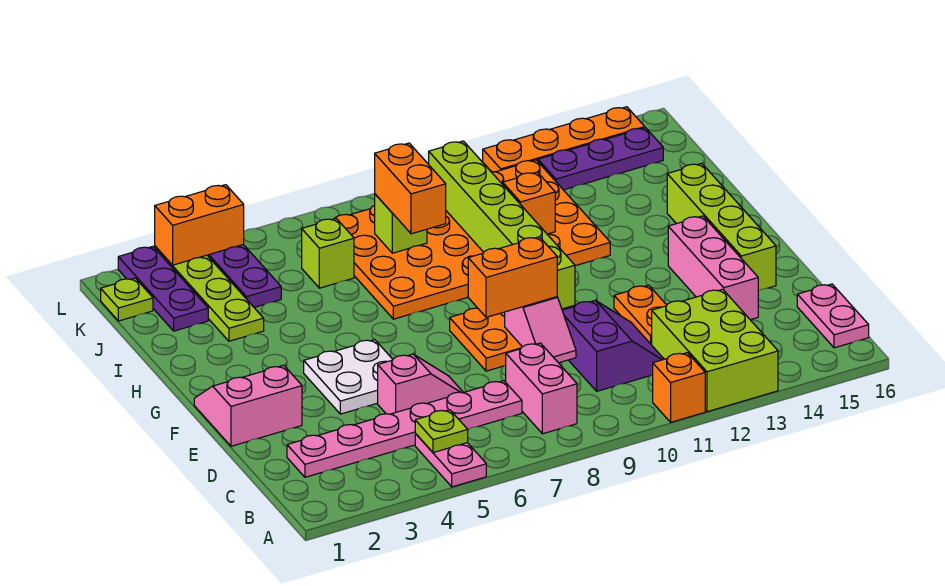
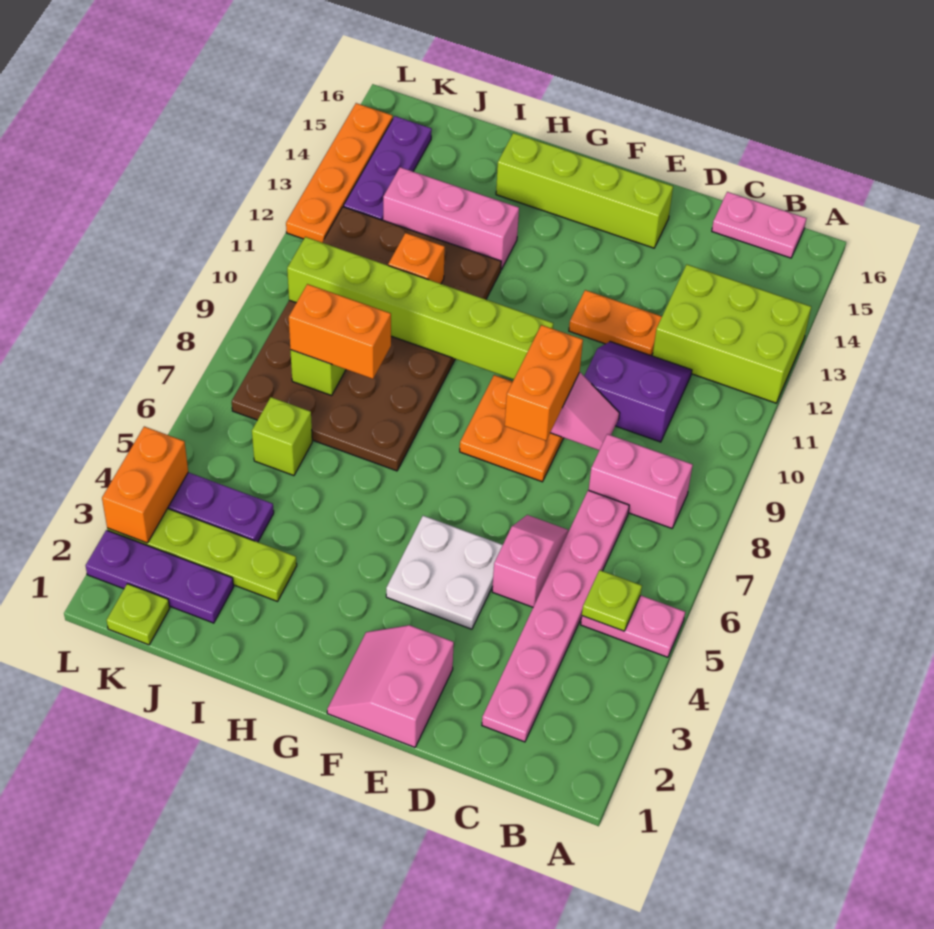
orange brick A11 level 1 -> none
pink brick D14:F14 level 1 -> pink brick H13:J13 level 1
orange plate H7:K12 level 1 -> brown plate H7:K12 level 1

